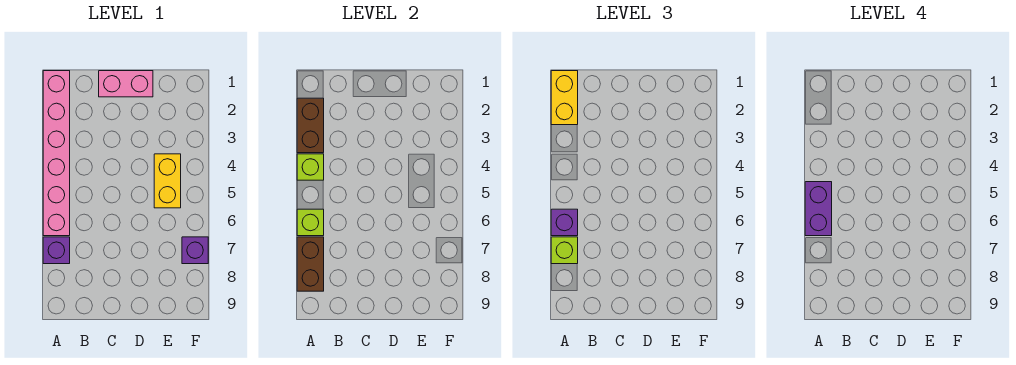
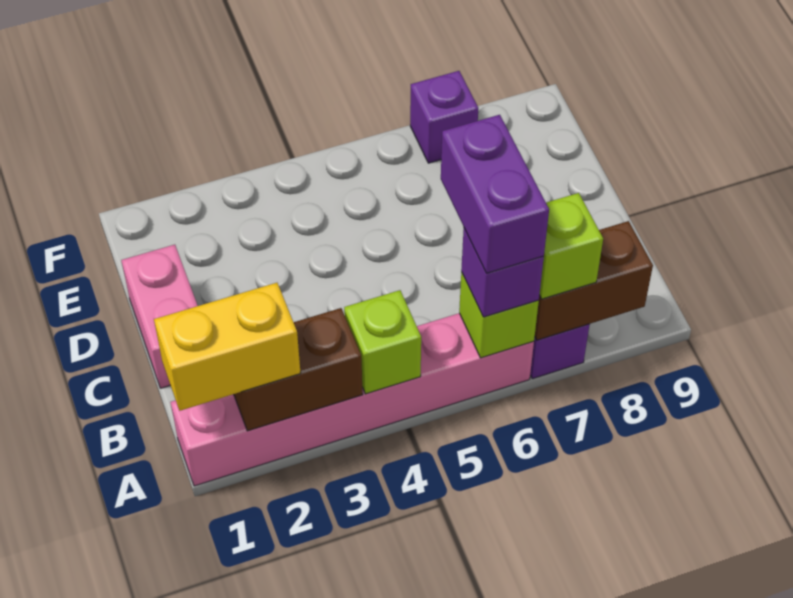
purple brick A5:A6 level 4 -> purple brick A6:B6 level 4
yellow brick E4:E5 level 1 -> none

